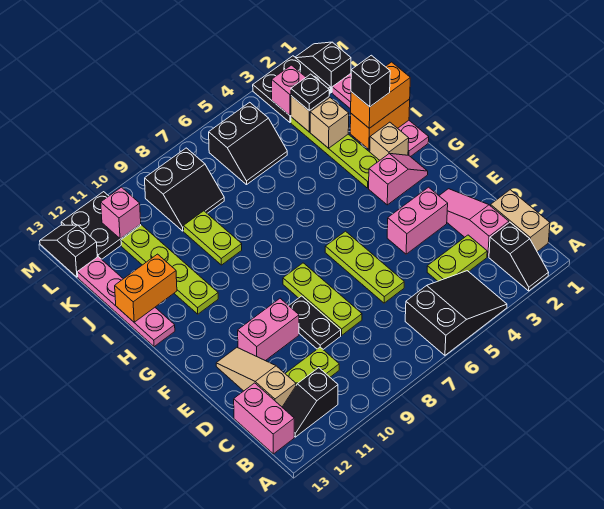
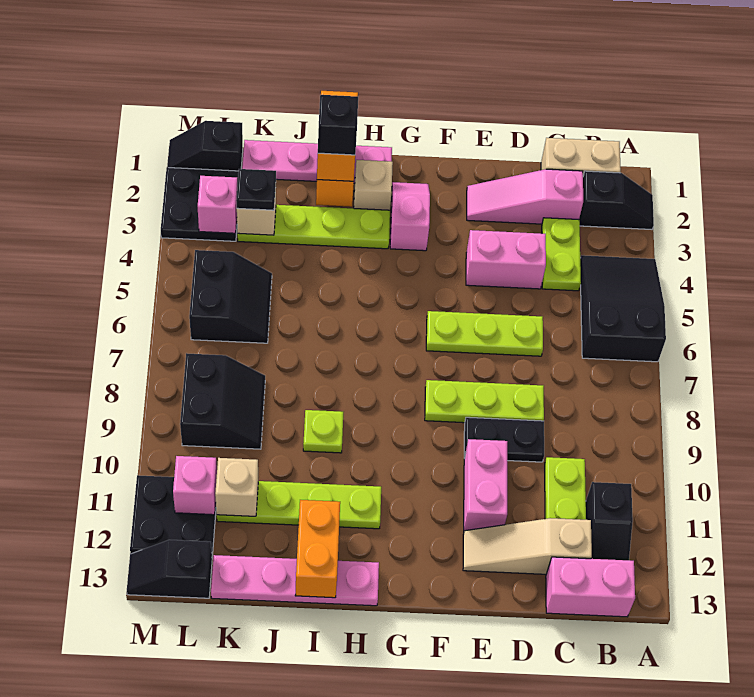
pink brick E3:E4 level 1 -> pink brick D4:E4 level 1
lime plate I9:J9 level 1 -> lime plate I9 level 1
tan brick J3 level 2 -> tan brick K11 level 2

